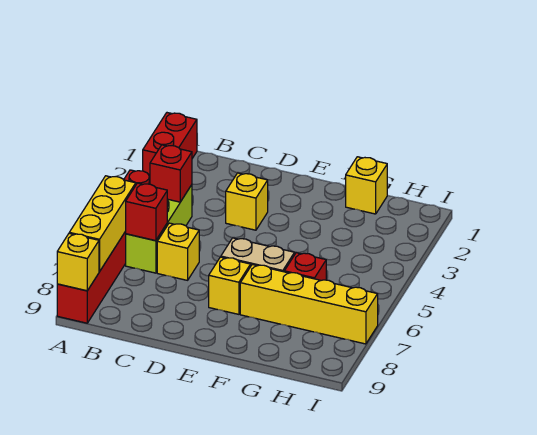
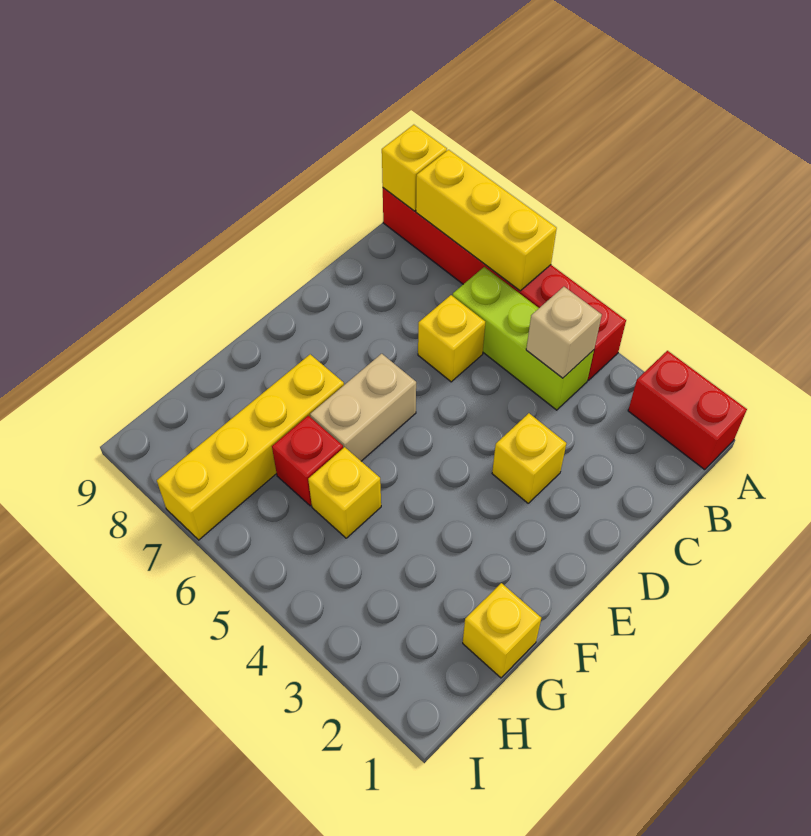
red brick B4 level 2 -> tan brick B4 level 2
red brick B6 level 2 -> none
yellow brick E7 level 1 -> yellow brick G5 level 1

